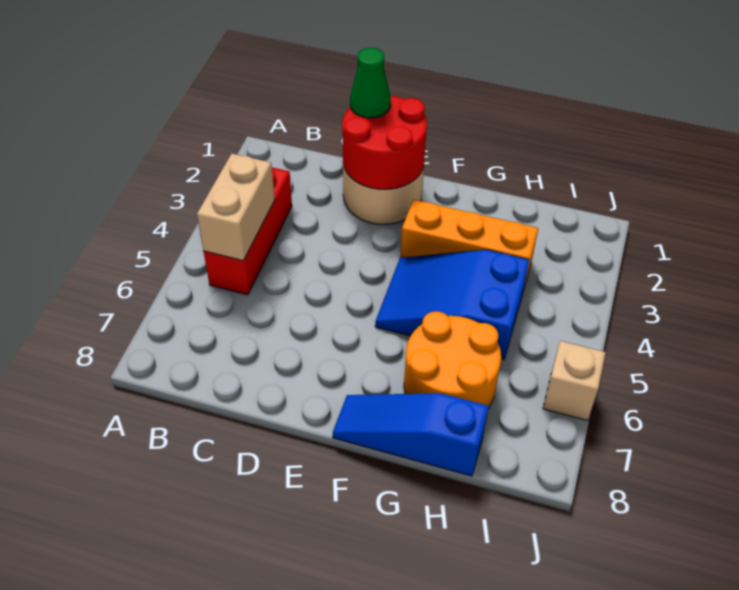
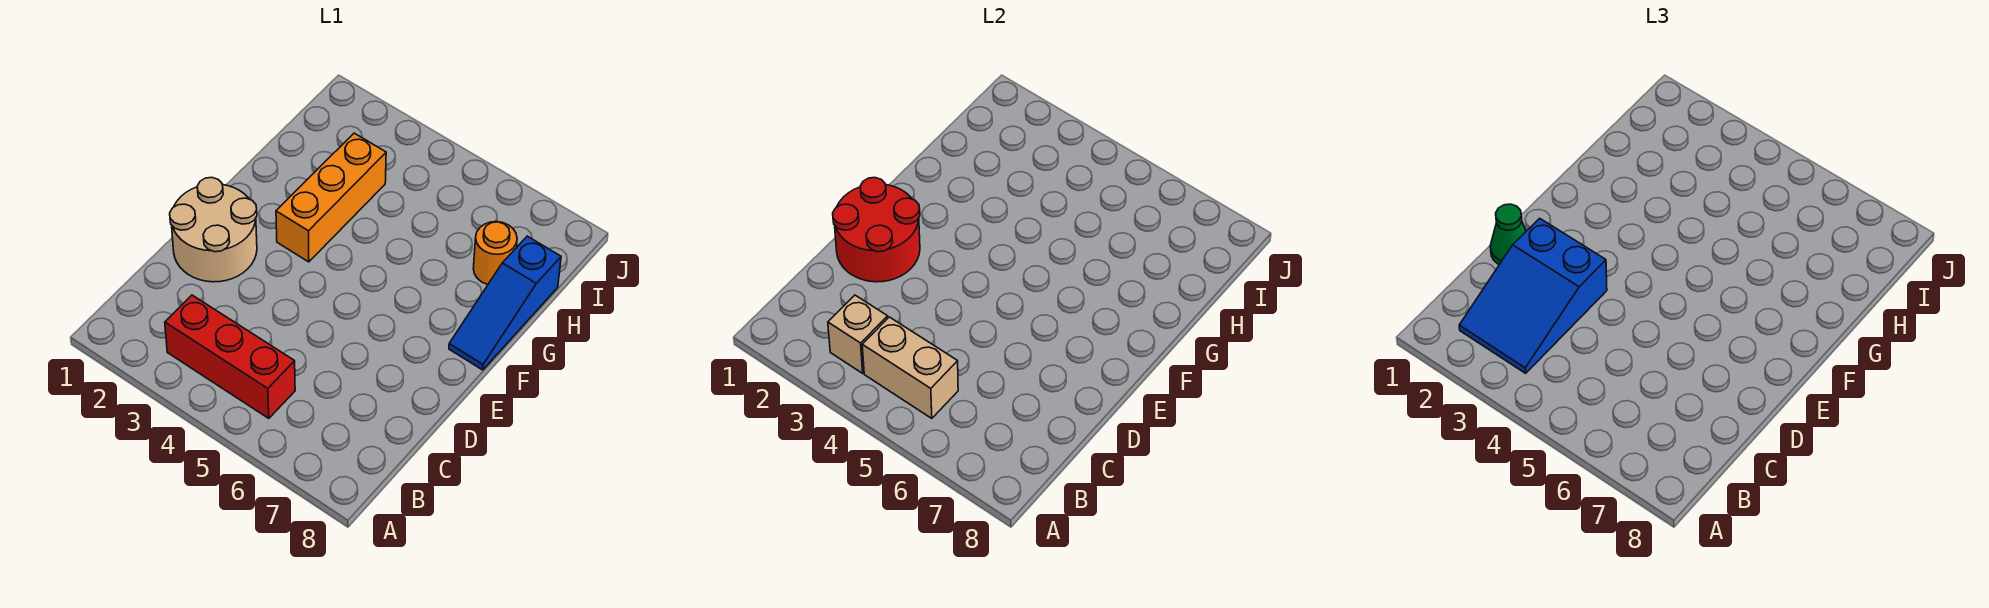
blue slope F4:H5 level 1 top H -> blue slope B2:D3 level 3 top D
orange round brick G6:H7 level 1 -> orange round brick H7 level 1
tan brick J6 level 1 -> tan brick B3 level 2

